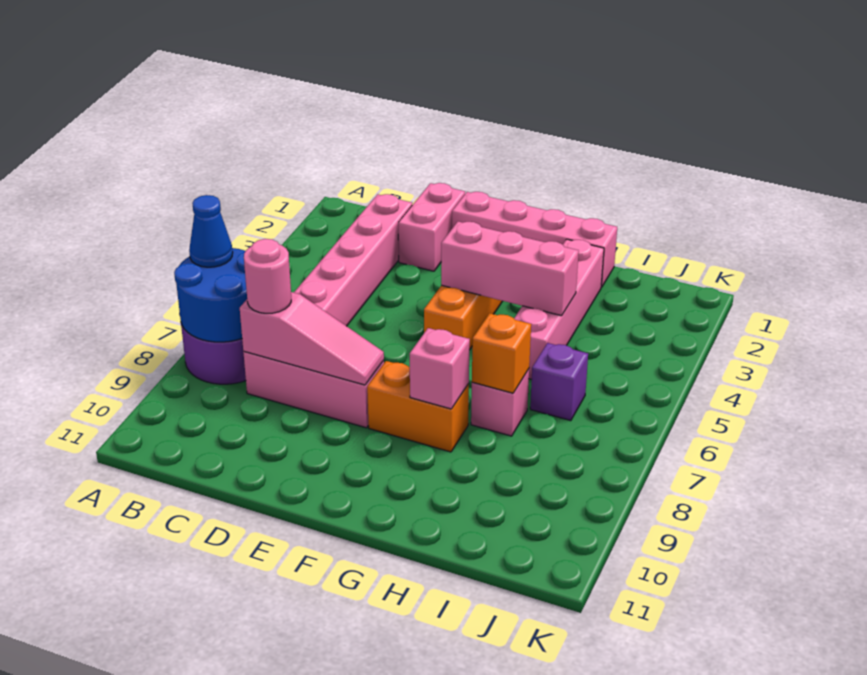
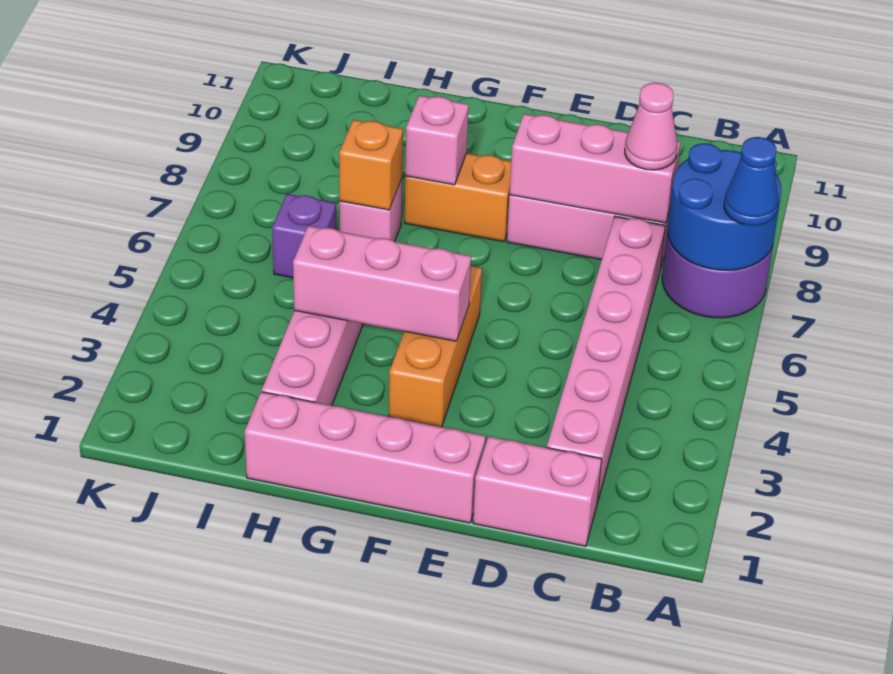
pink slope C8:E8 level 2 top C -> pink brick C8:E8 level 2
pink round brick C8 level 3 -> pink cone C8 level 3
pink brick D1:D2 level 1 -> pink brick C1:D1 level 1

